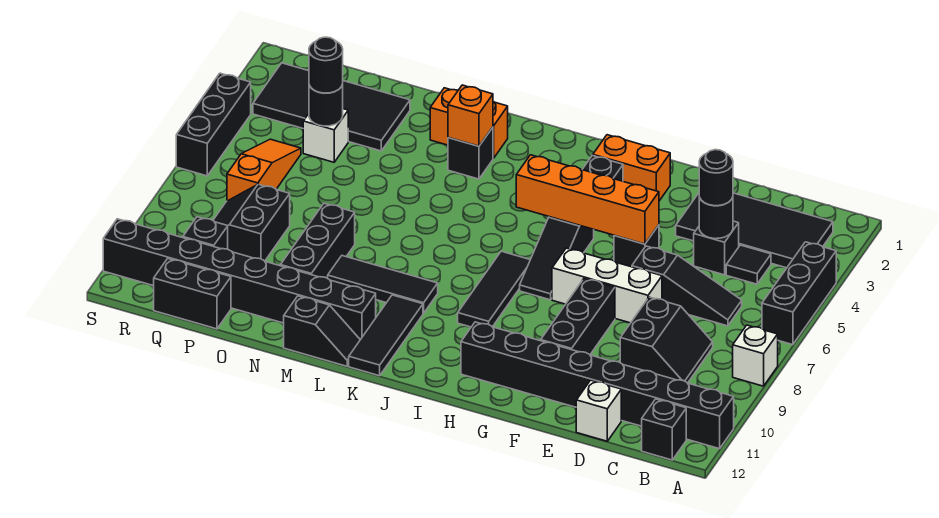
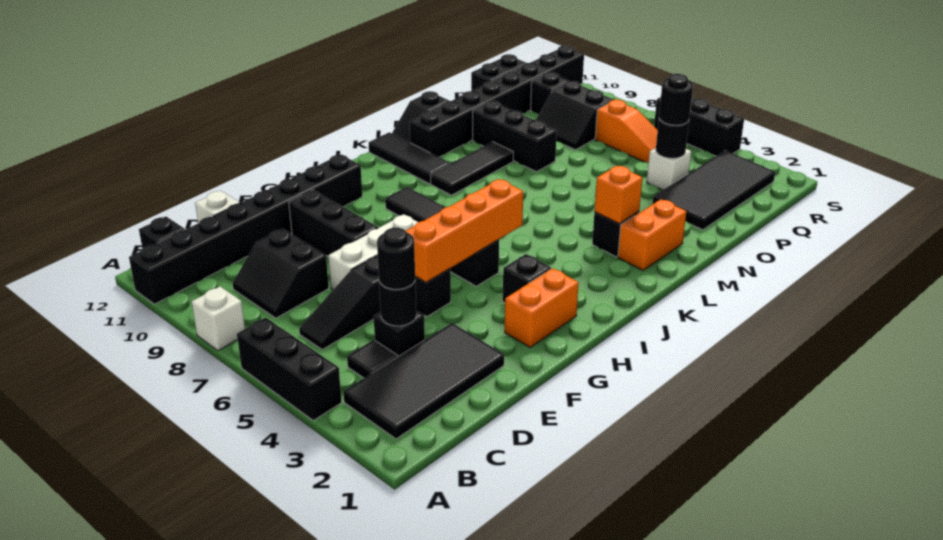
black slope P8:Q9 level 1 top P -> black slope P8:Q9 level 1 top Q

